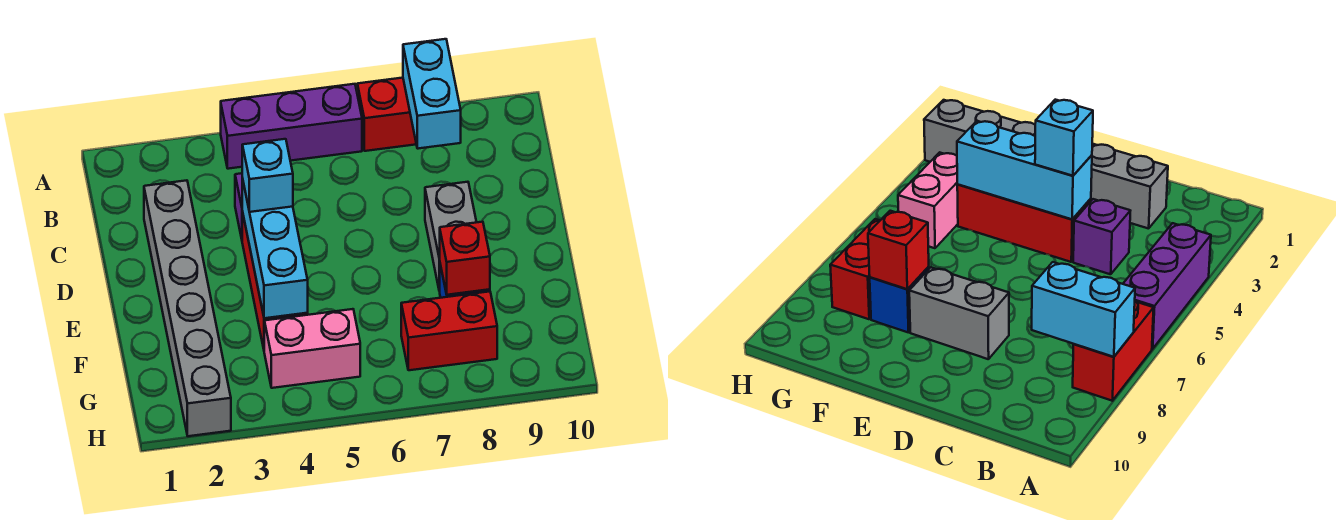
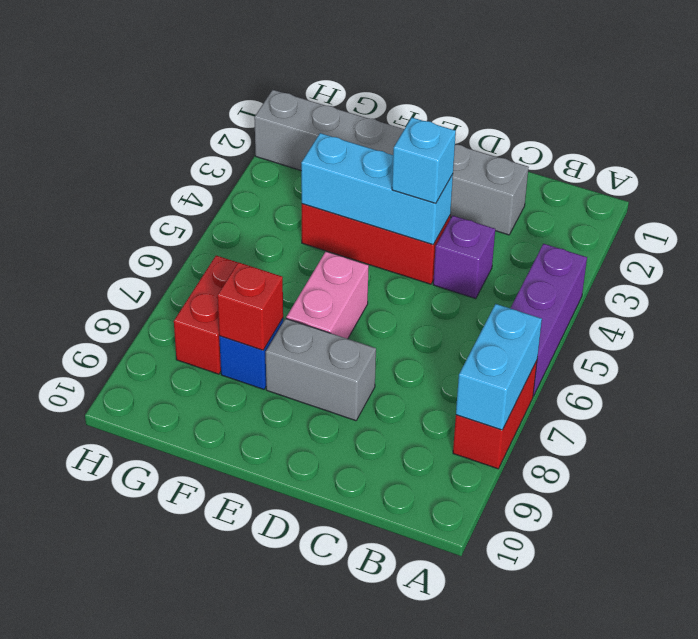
cyan brick A8:B8 level 2 -> cyan brick A7:A8 level 2
pink brick G4:G5 level 1 -> pink brick E6:E7 level 1

